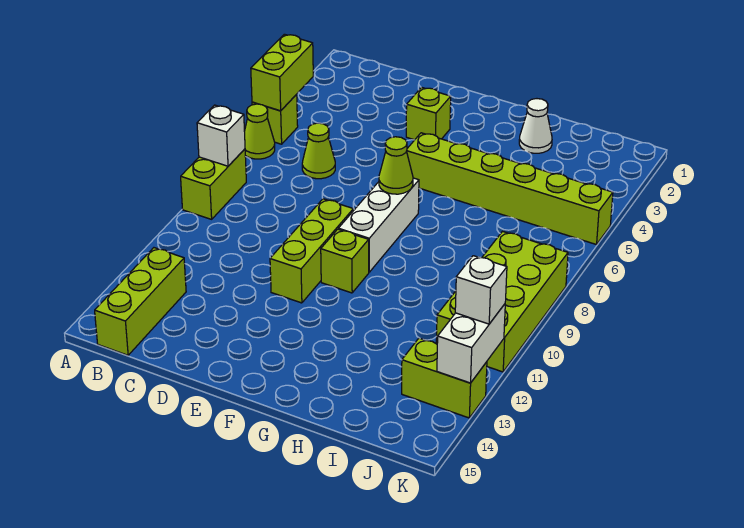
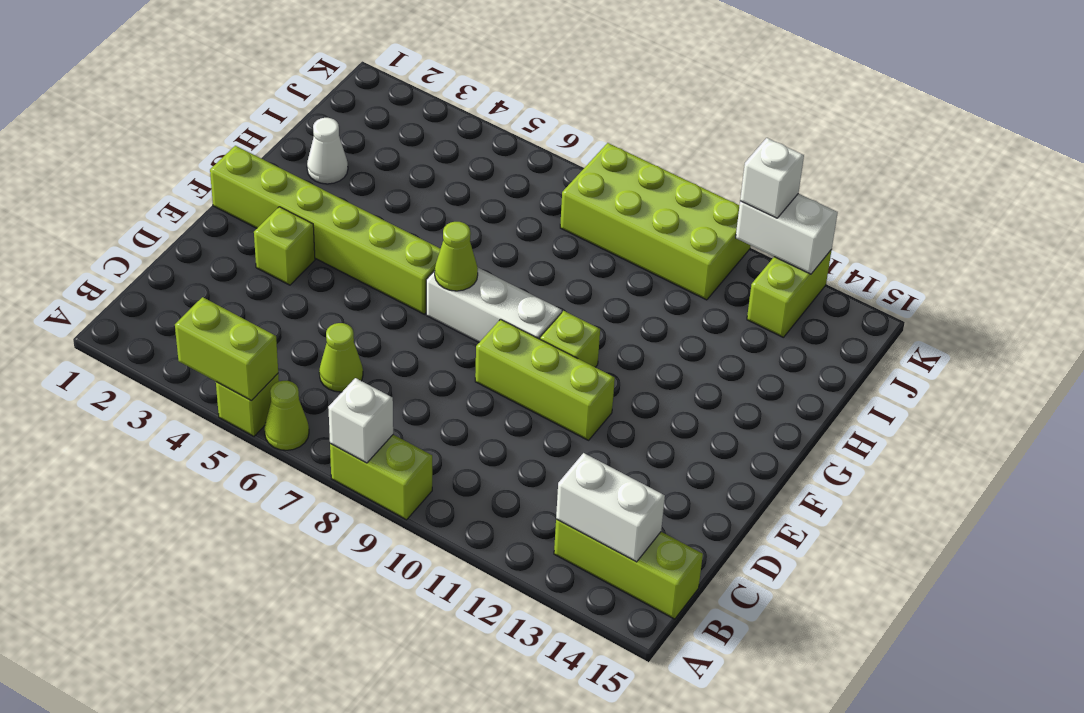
none -> white brick B13:B14 level 2
lime brick F5:K5 level 1 -> lime brick F1:F6 level 1

